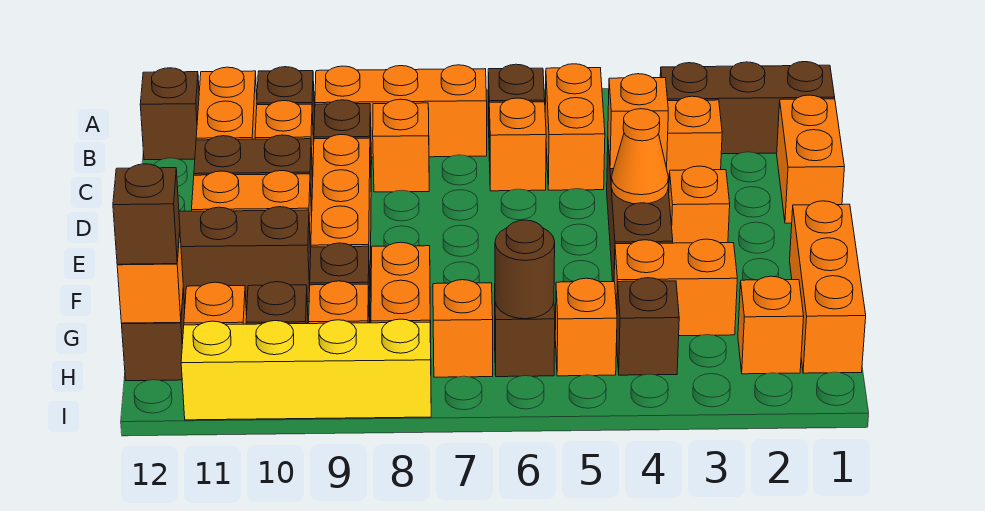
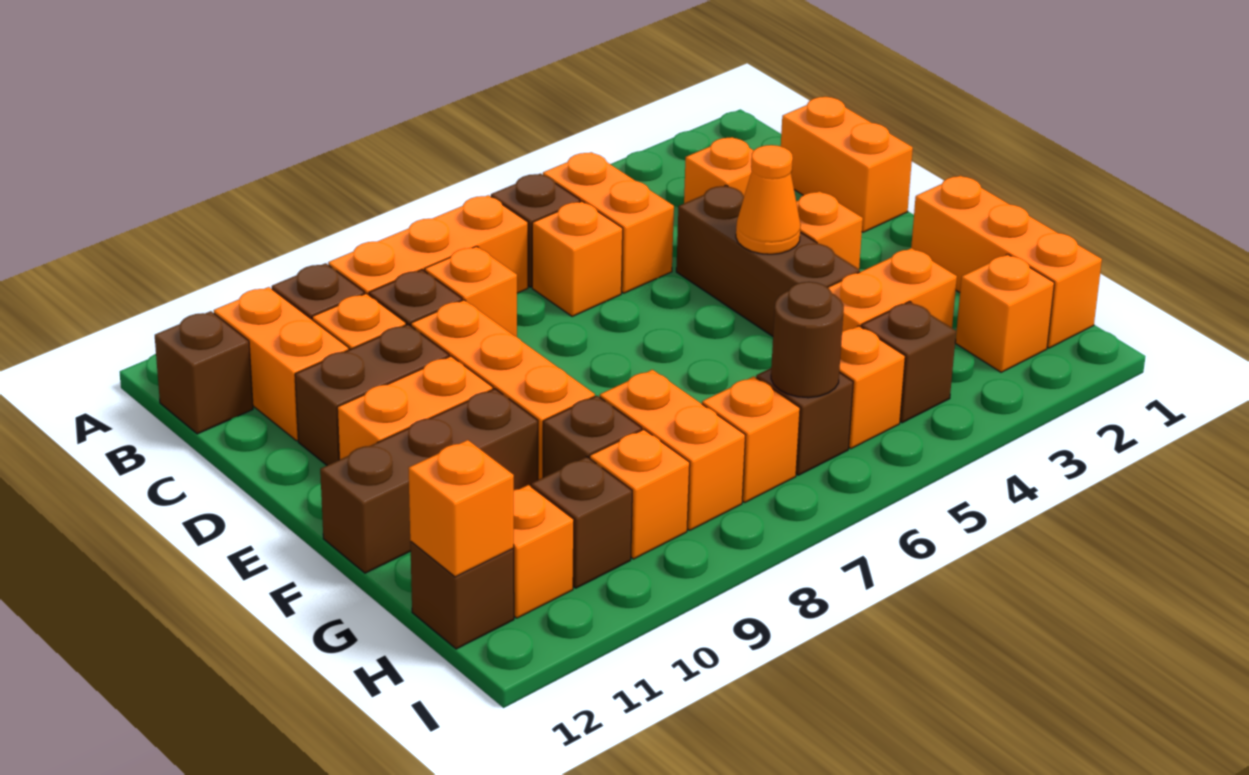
brown brick B1:B3 level 1 -> none
orange brick D4 level 2 -> none
brown brick H12 level 3 -> none
yellow brick I8:I11 level 1 -> none

